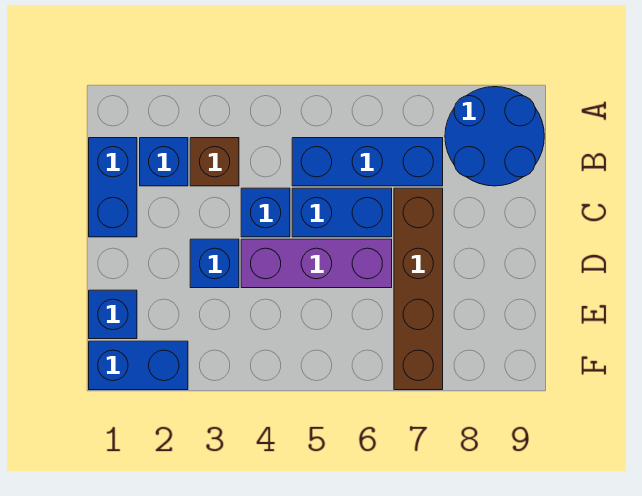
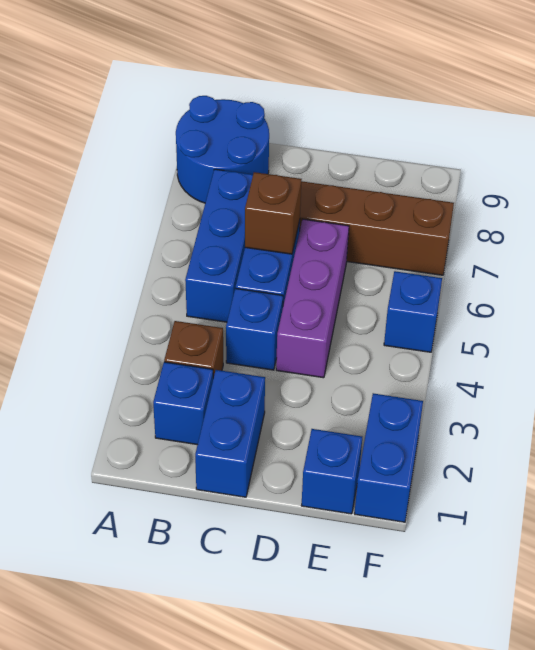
blue brick B1:C1 level 1 -> blue brick C1:C2 level 1
none -> brown brick C6 level 2
blue brick D3 level 1 -> blue brick F5 level 1

